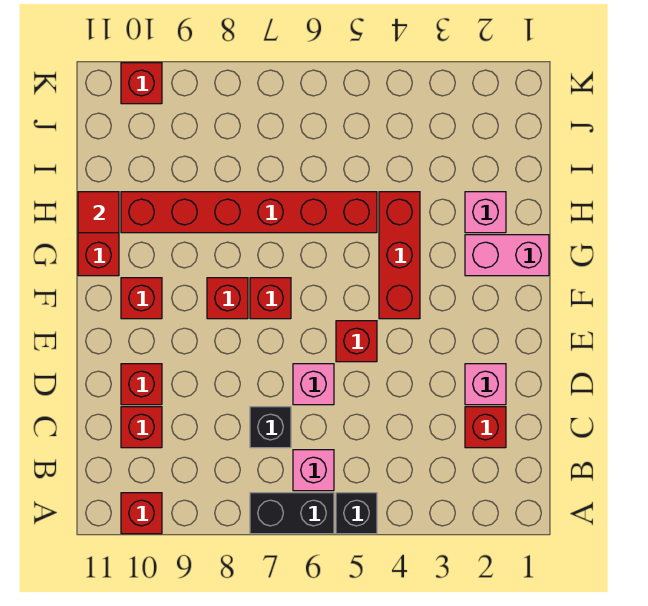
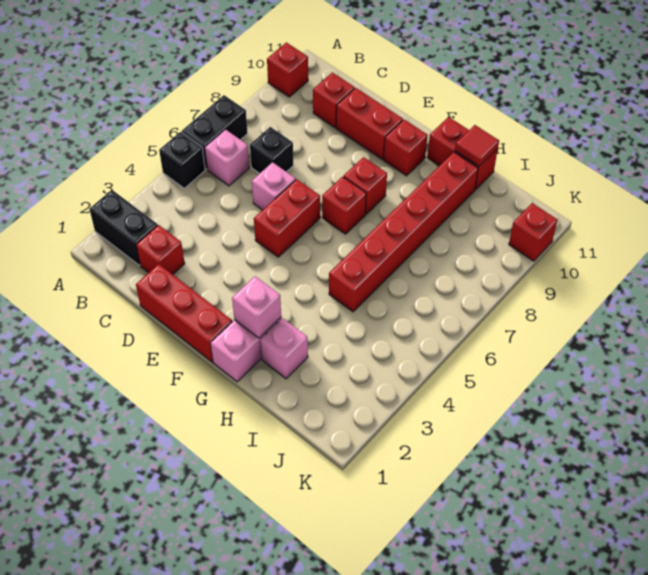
none -> black brick A2:B2 level 1
pink brick D2 level 1 -> pink brick G2 level 2
red brick D10 level 1 -> red brick D10:E10 level 1
red brick E5 level 1 -> red brick E5:E6 level 1
red brick F4:H4 level 1 -> red brick D1:F1 level 1

